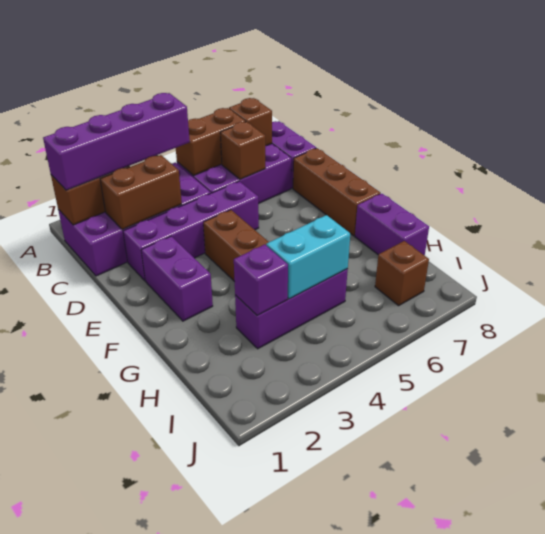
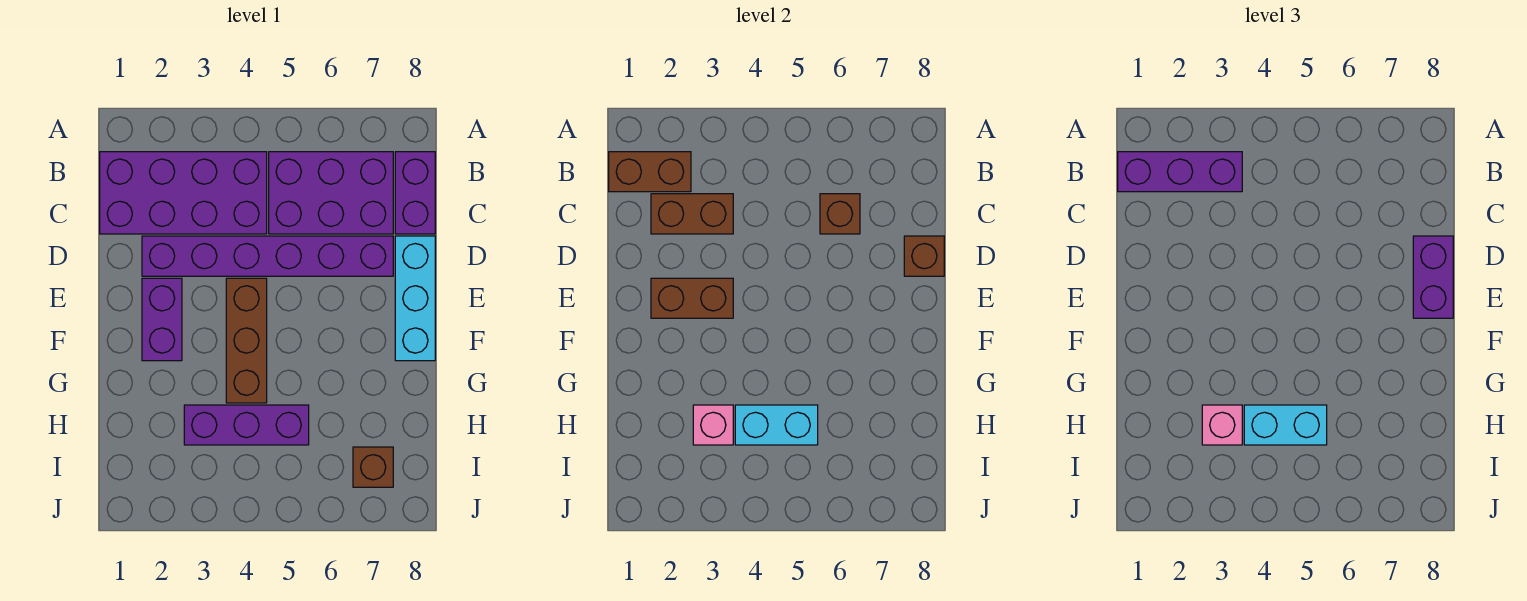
purple brick B1:B4 level 3 -> purple brick B1:B3 level 3
brown brick B5:B6 level 2 -> brown brick E2:E3 level 2
brown brick B7 level 2 -> brown brick D8 level 2
purple brick D2:D5 level 1 -> purple brick D2:D7 level 1
brown brick D8:F8 level 1 -> cyan brick D8:F8 level 1
purple brick G8:H8 level 1 -> purple brick D8:E8 level 3
purple brick H3 level 2 -> pink brick H3 level 2
none -> pink brick H3 level 3
none -> cyan brick H4:H5 level 3

